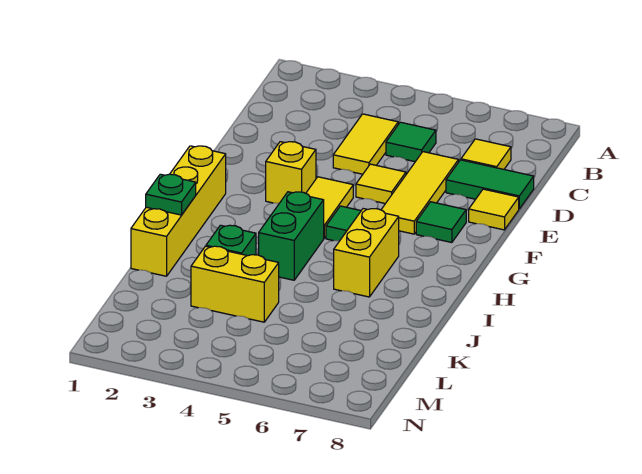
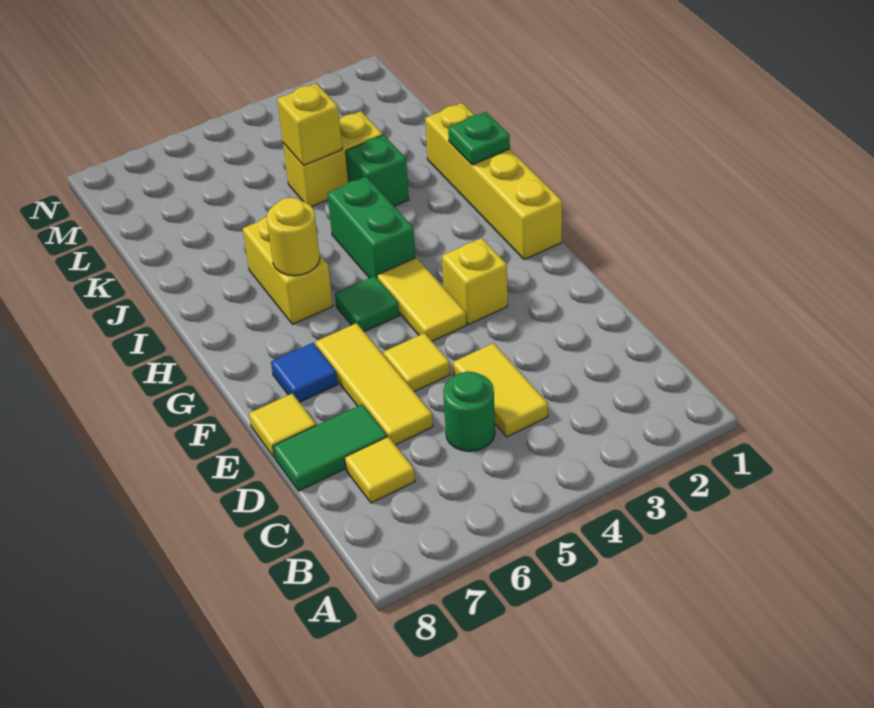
green tile C5 level 1 -> green round brick C5 level 1
green tile F7 level 1 -> blue tile F7 level 1
none -> yellow round brick H6 level 2
none -> yellow brick K4 level 2

